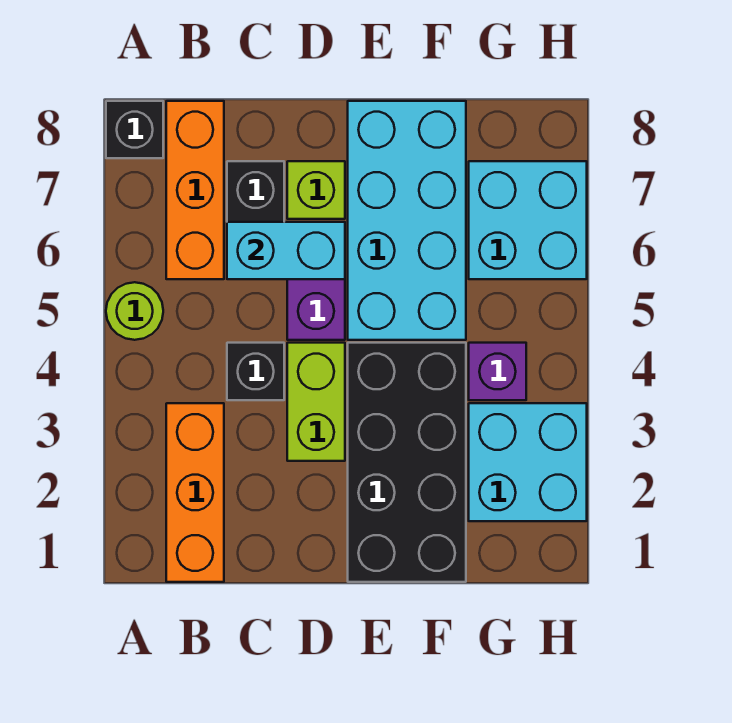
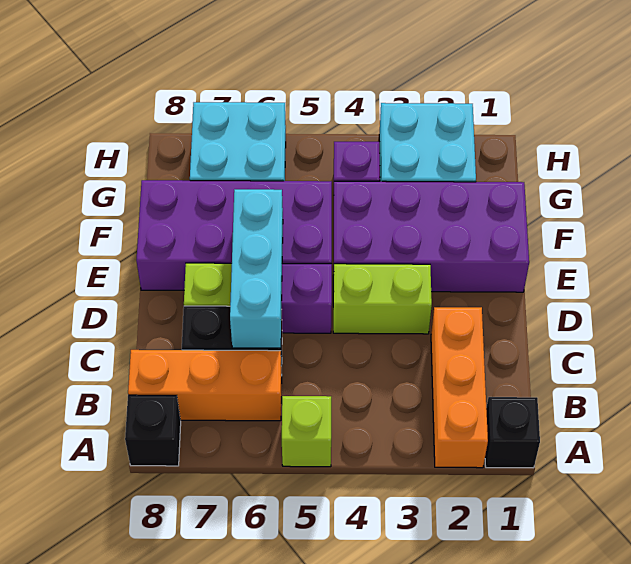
lime round brick A5 level 1 -> lime brick A5 level 1
orange brick B1:B3 level 1 -> orange brick A2:C2 level 1
black brick C4 level 1 -> black brick A1 level 1
cyan brick C6:D6 level 2 -> cyan brick C6:E6 level 2
black brick E1:F4 level 1 -> purple brick E1:F4 level 1
cyan brick E5:F8 level 1 -> purple brick E5:F8 level 1

